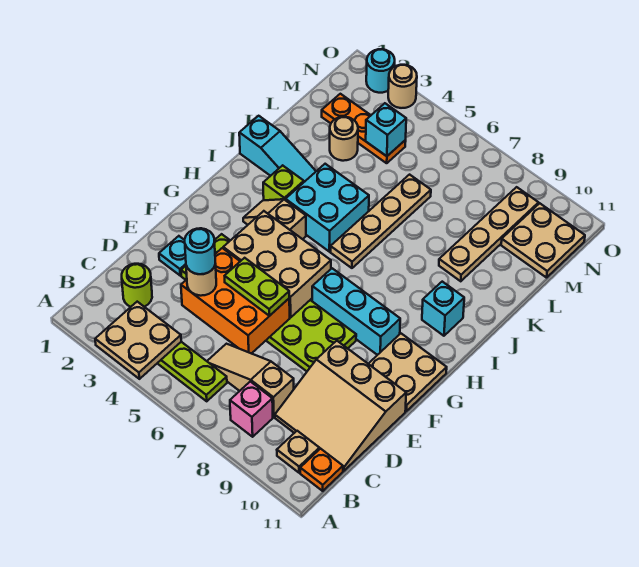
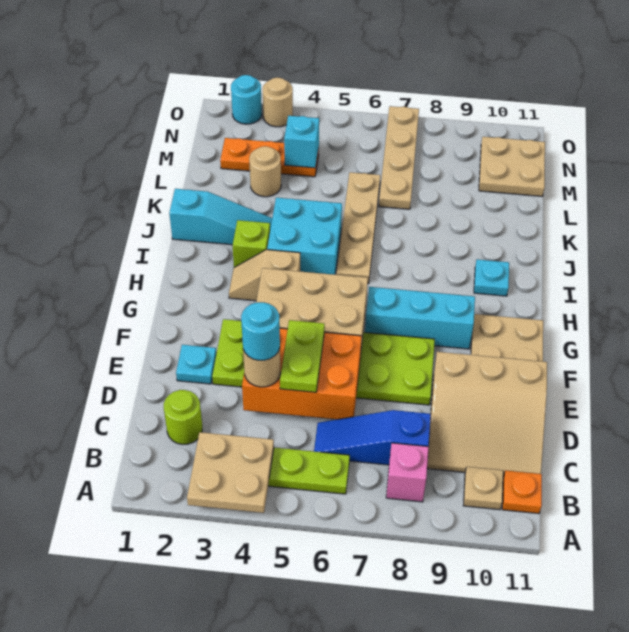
tan slope C6:C8 level 1 top 8 -> blue slope C6:C8 level 1 top 8
lime plate E5:E6 level 3 -> lime plate D5:E5 level 3
cyan brick I10 level 1 -> cyan plate I10 level 1
tan plate K9:N9 level 1 -> tan plate L7:O7 level 1

